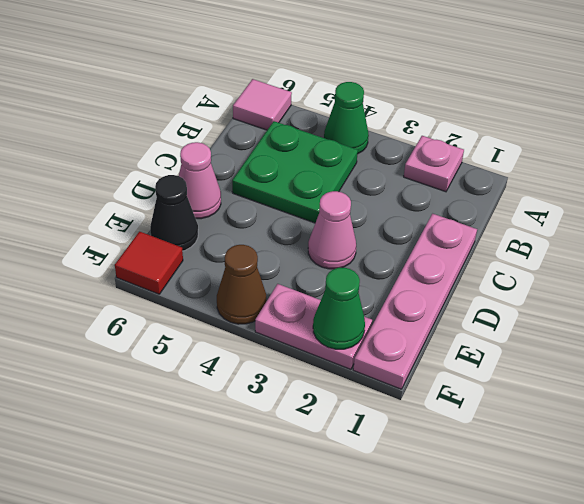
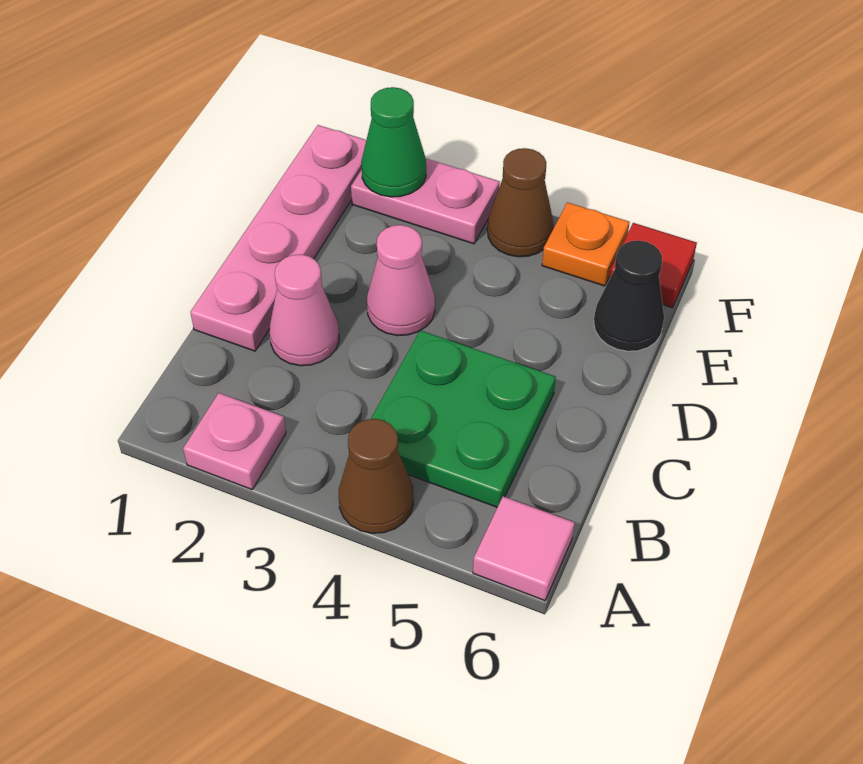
green cone A4 level 1 -> brown cone A4 level 1
pink cone D6 level 1 -> pink cone C2 level 1
none -> orange plate F5 level 1

